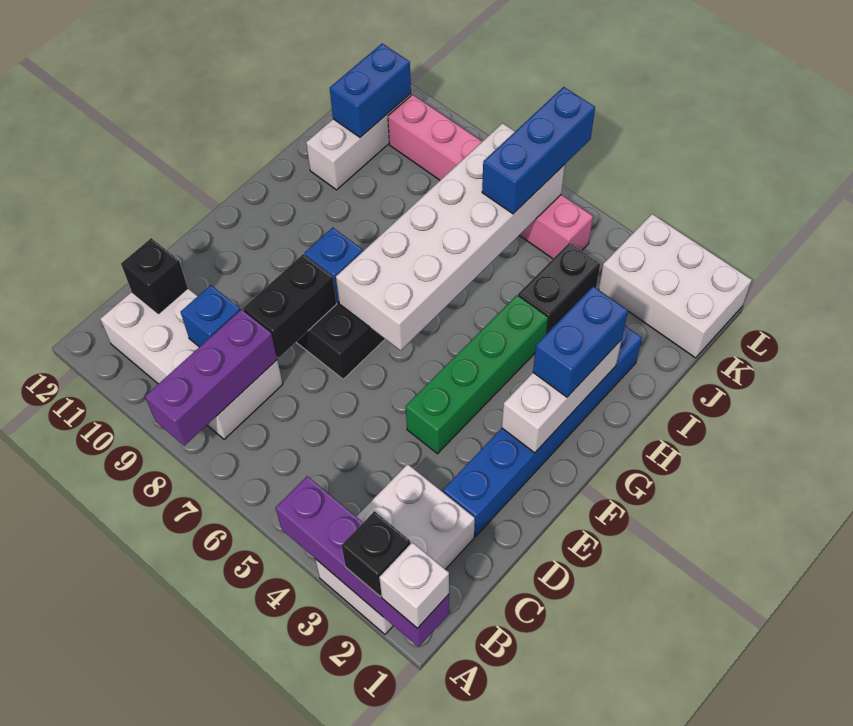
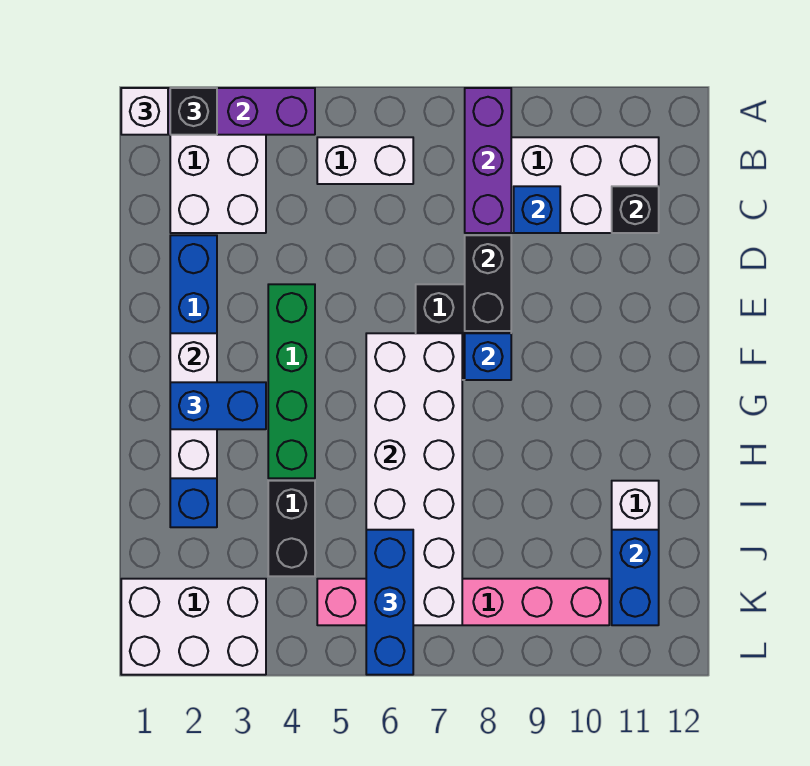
none -> white brick B5:B6 level 1
blue brick G2:H2 level 3 -> blue brick G2:G3 level 3

